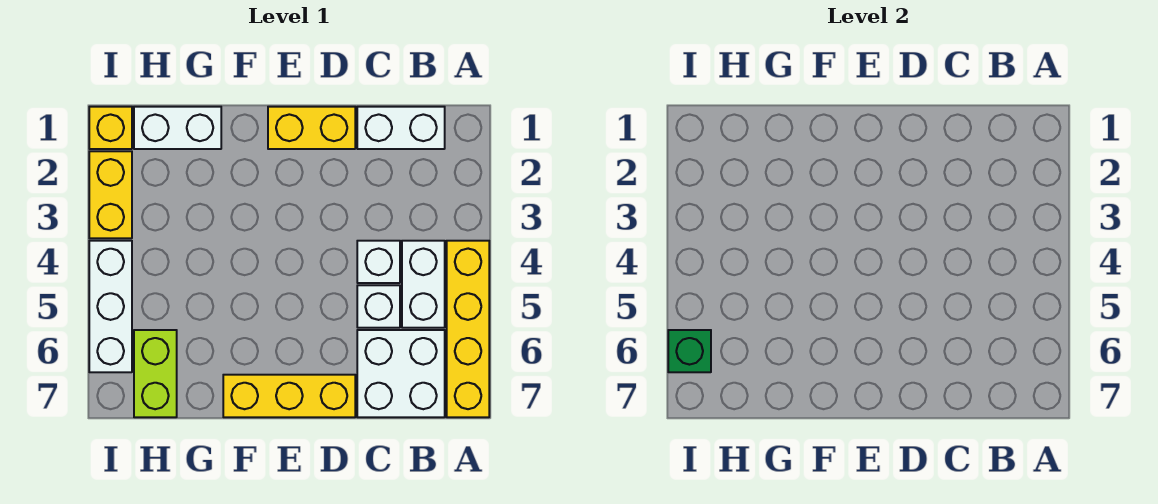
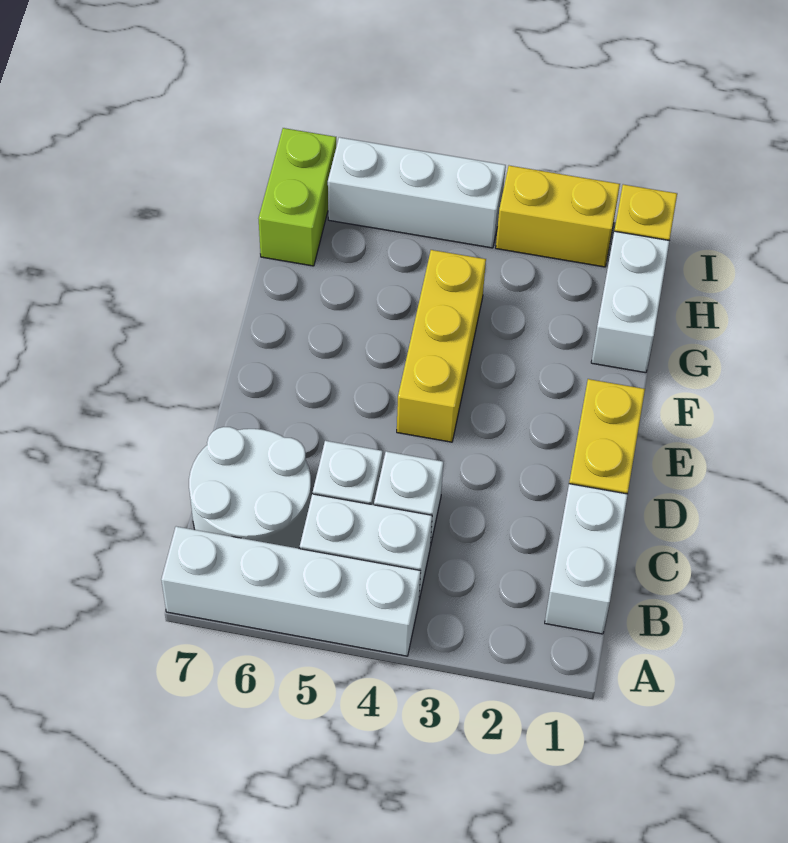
yellow brick A4:A7 level 1 -> white brick A4:A7 level 1
white brick B6:C7 level 1 -> white round brick B6:C7 level 1
yellow brick D7:F7 level 1 -> yellow brick E4:G4 level 1
lime brick H6:H7 level 1 -> lime brick H7:I7 level 1
green brick I6 level 2 -> none

